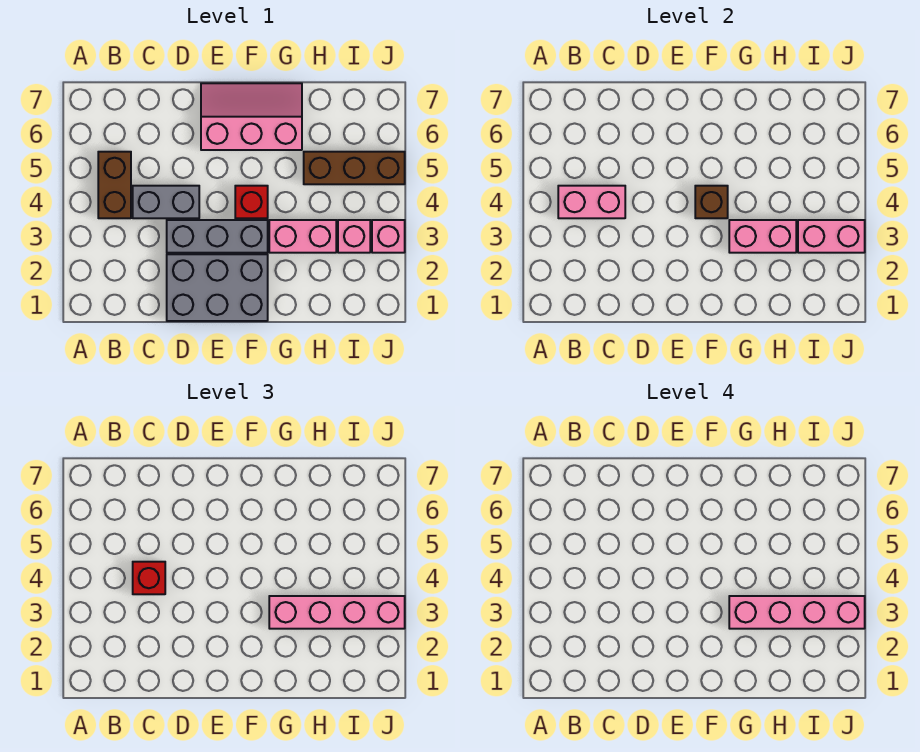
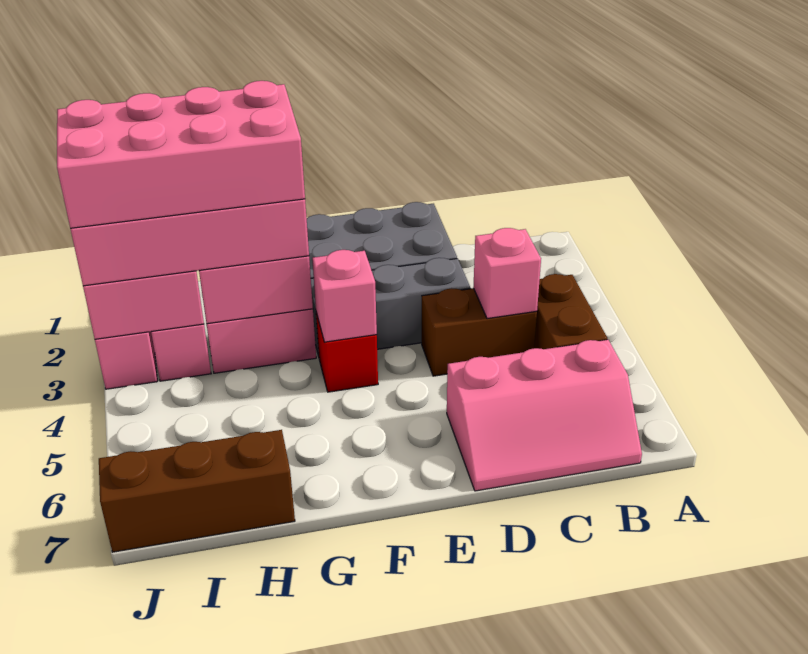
pink brick B4:C4 level 2 -> pink brick C4 level 2
grey brick C4:D4 level 1 -> brown brick C4:D4 level 1
red brick C4 level 3 -> none
pink slope E6:G7 level 1 top 6 -> pink slope B6:D7 level 1 top 6
brown brick F4 level 2 -> pink brick F4 level 2
pink brick G3:J3 level 4 -> pink brick G2:J3 level 4
brown brick H5:J5 level 1 -> brown brick H7:J7 level 1

